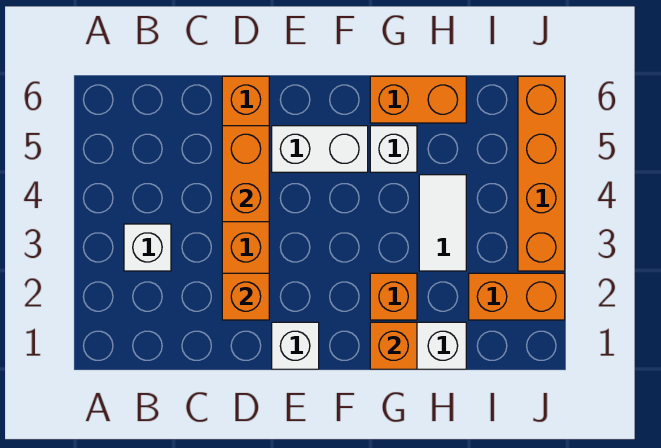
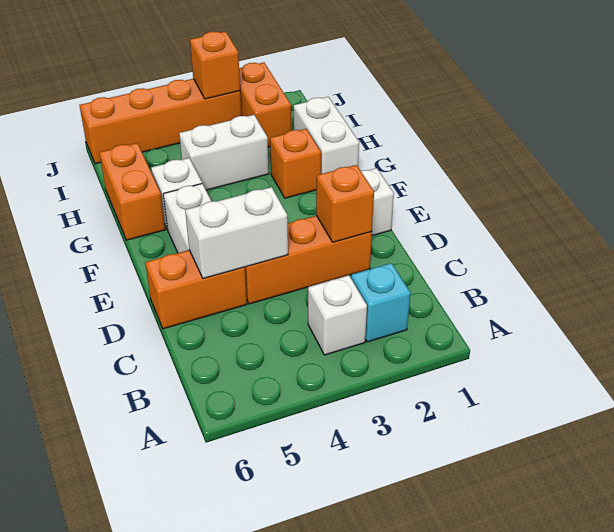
none -> cyan brick B2 level 1
orange brick D4:D5 level 2 -> white brick D4:D5 level 2
orange brick G1 level 2 -> orange brick J3 level 2
white tile H3:H4 level 1 -> white brick H3:H4 level 1

